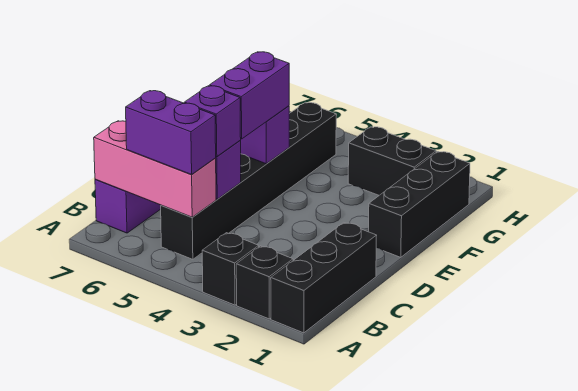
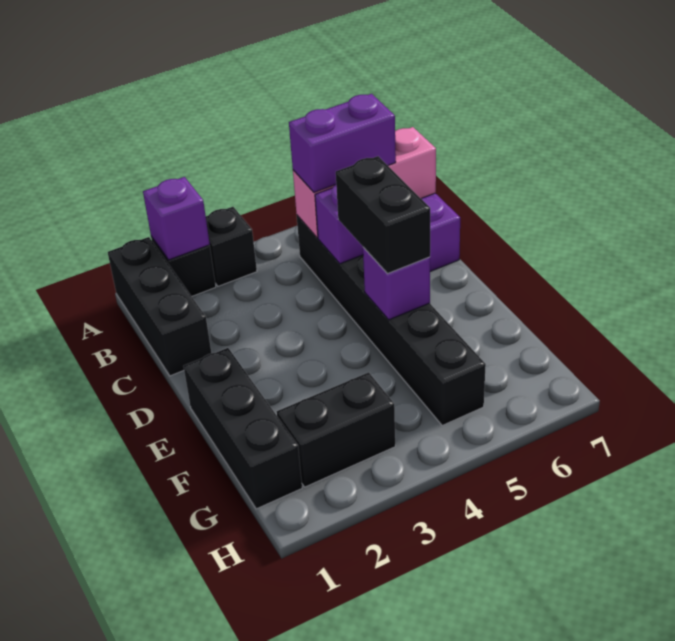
purple brick C5 level 3 -> purple brick A2 level 2
purple brick D5:E5 level 3 -> black brick D5:E5 level 3

